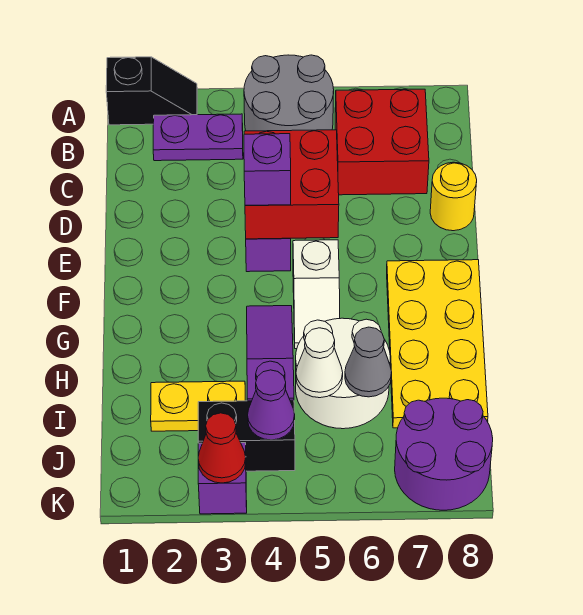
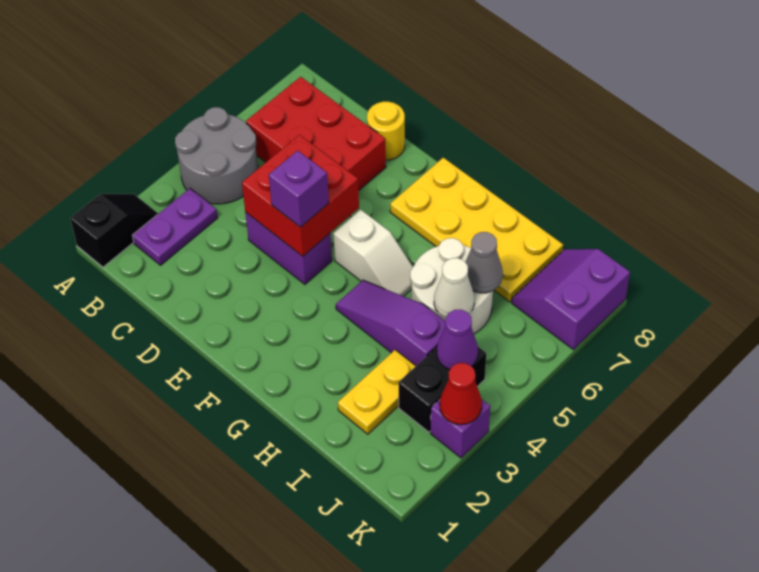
red brick B6:C7 level 1 -> red brick B6:D7 level 1
purple round brick J7:K8 level 1 -> purple slope J7:K8 level 1 top K

